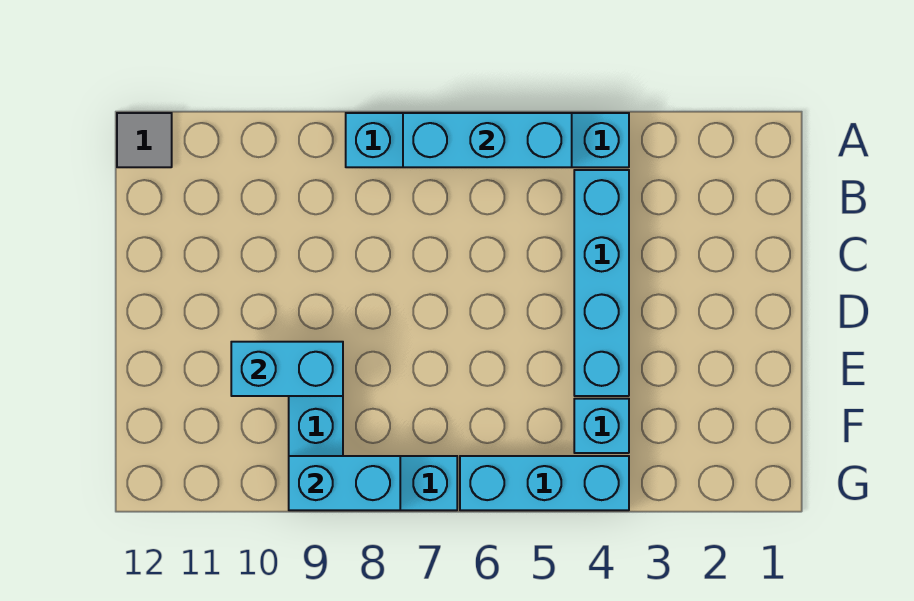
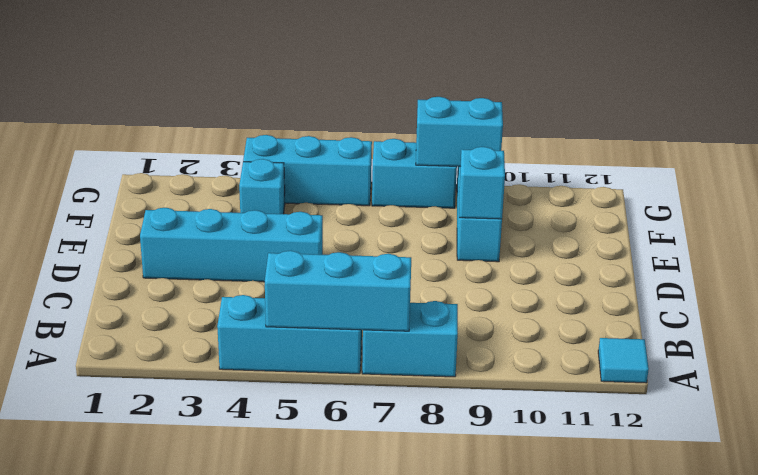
grey tile A12 level 1 -> cyan tile A12 level 1
cyan brick B4:E4 level 1 -> cyan brick D2:D5 level 1
cyan brick E9:E10 level 2 -> cyan brick E9 level 2

